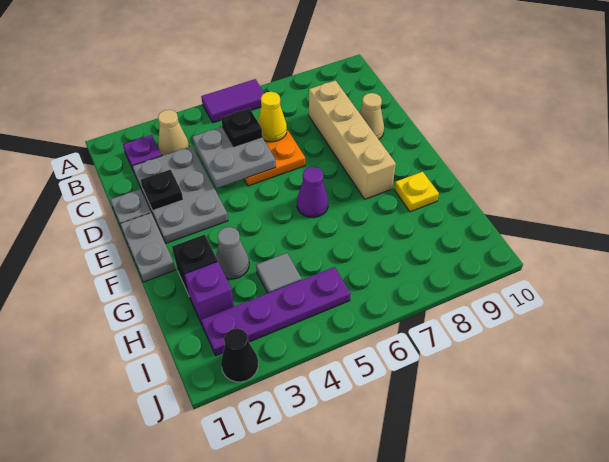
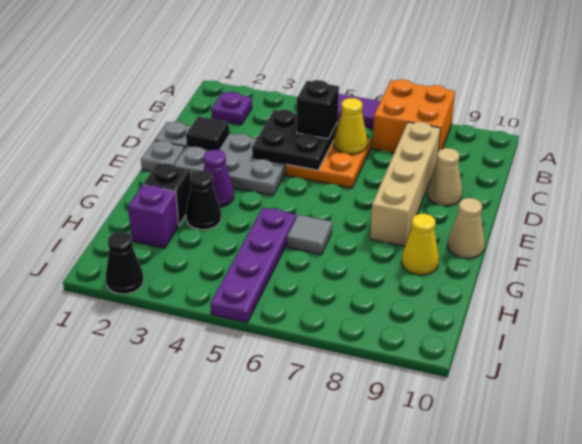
none -> orange brick A7:B8 level 1
tan cone B3 level 1 -> tan cone F10 level 1
grey plate C2:E3 level 1 -> grey plate D2:E4 level 1
grey plate C4:D5 level 2 -> black plate C4:D5 level 2
black plate C5 level 3 -> black brick C5 level 3
black plate D2 level 2 -> black tile D2 level 2
grey plate E1:F1 level 1 -> grey plate E1 level 1
purple cone F6 level 1 -> purple cone F3 level 1
grey cone G3 level 1 -> black cone G3 level 1
yellow plate G9 level 1 -> yellow cone G9 level 1
grey tile H4 level 1 -> grey tile G6 level 1
purple plate I2:I5 level 1 -> purple plate G5:J5 level 1

